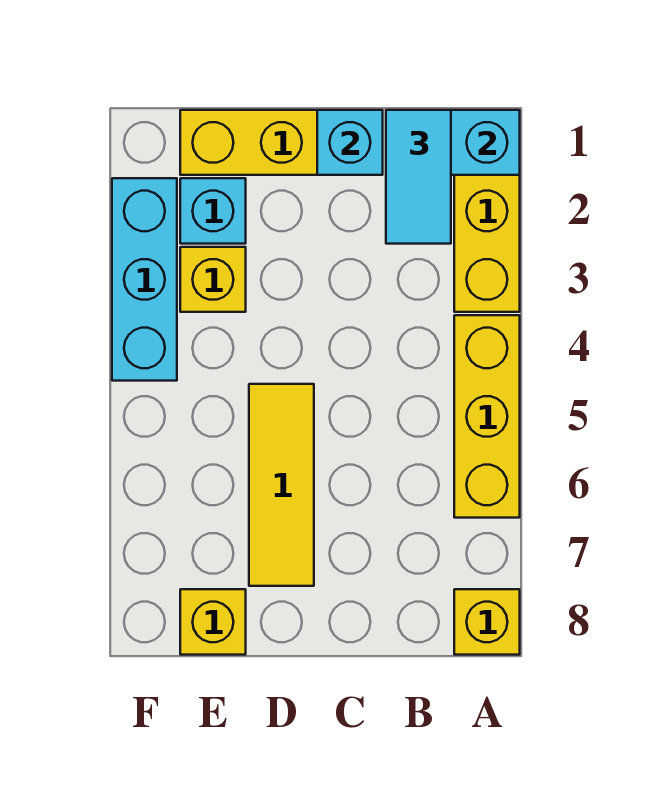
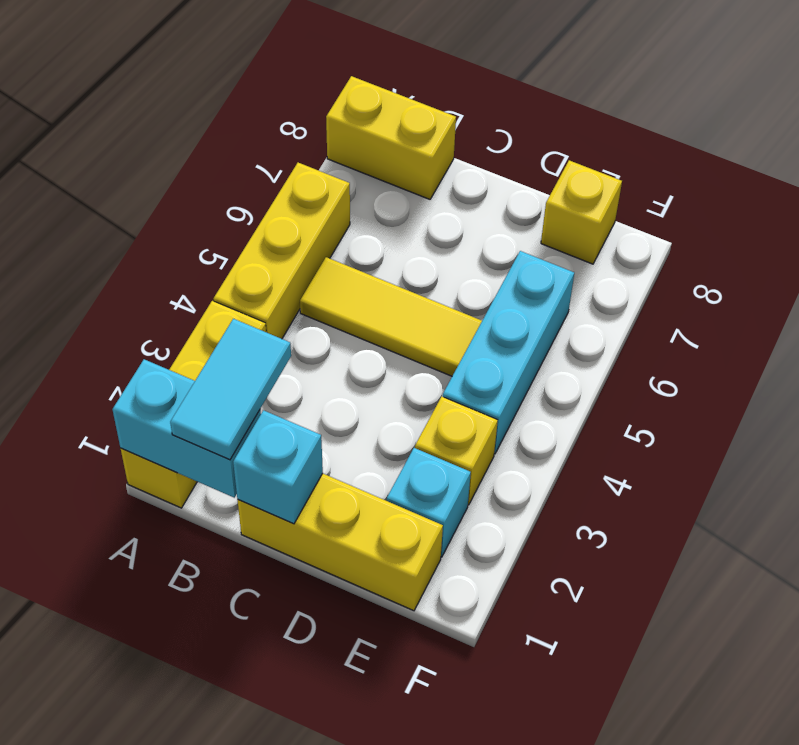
yellow brick A8 level 1 -> yellow brick A8:B8 level 1
yellow tile D5:D7 level 1 -> yellow tile B5:D5 level 1
cyan brick F2:F4 level 1 -> cyan brick E4:E6 level 1

